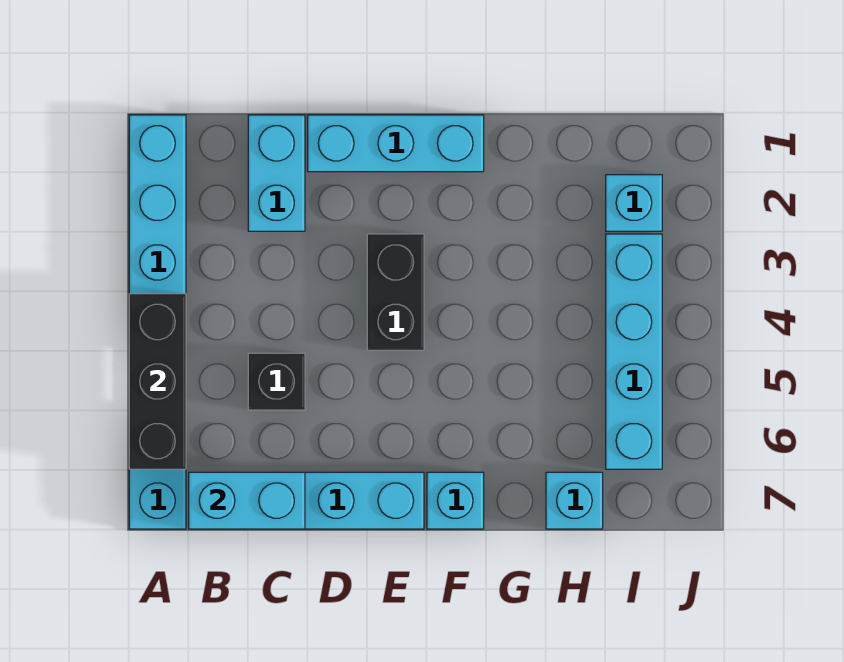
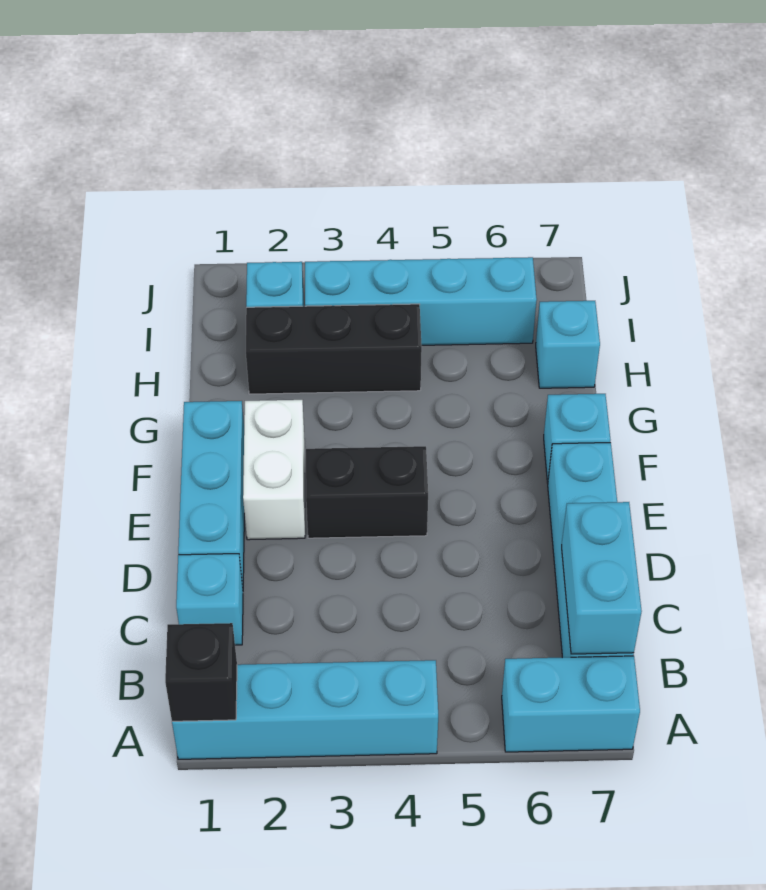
black brick A4:A6 level 2 -> black brick H2:H4 level 1
cyan brick C1:C2 level 1 -> cyan brick C1 level 1
black brick C5 level 1 -> black brick A1 level 2
none -> white brick E2:F2 level 1

